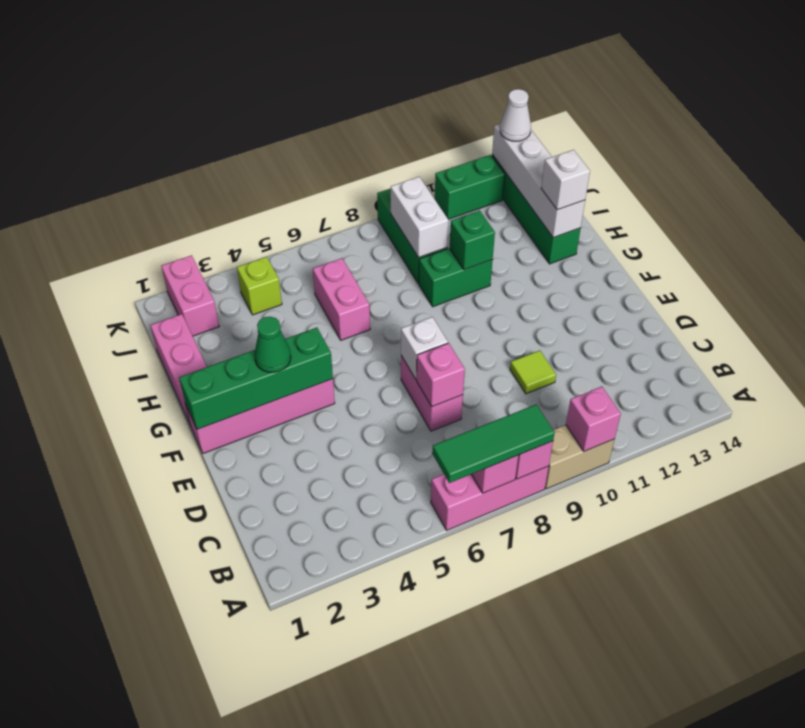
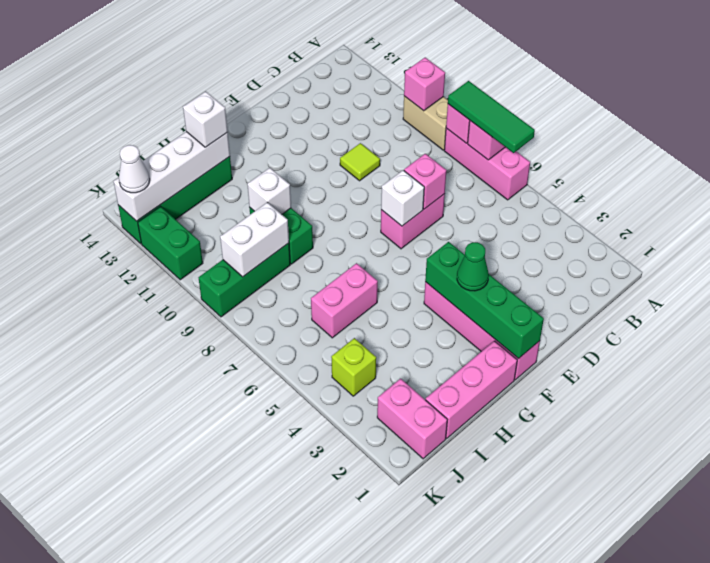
green brick H10 level 2 -> white brick H10 level 2
pink brick J2:K2 level 1 -> pink brick J1:J2 level 1

